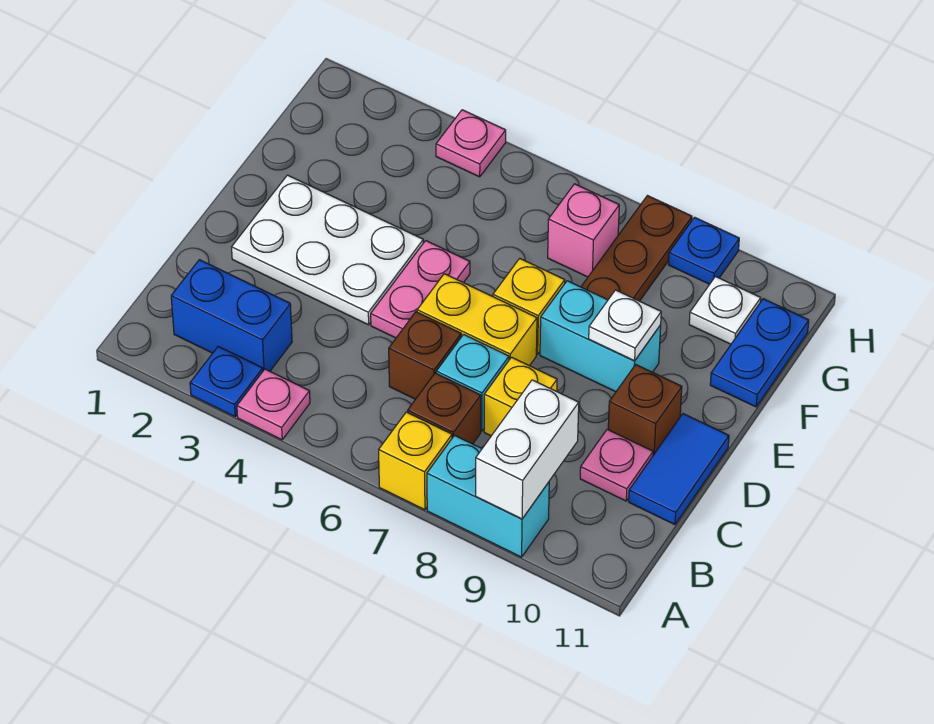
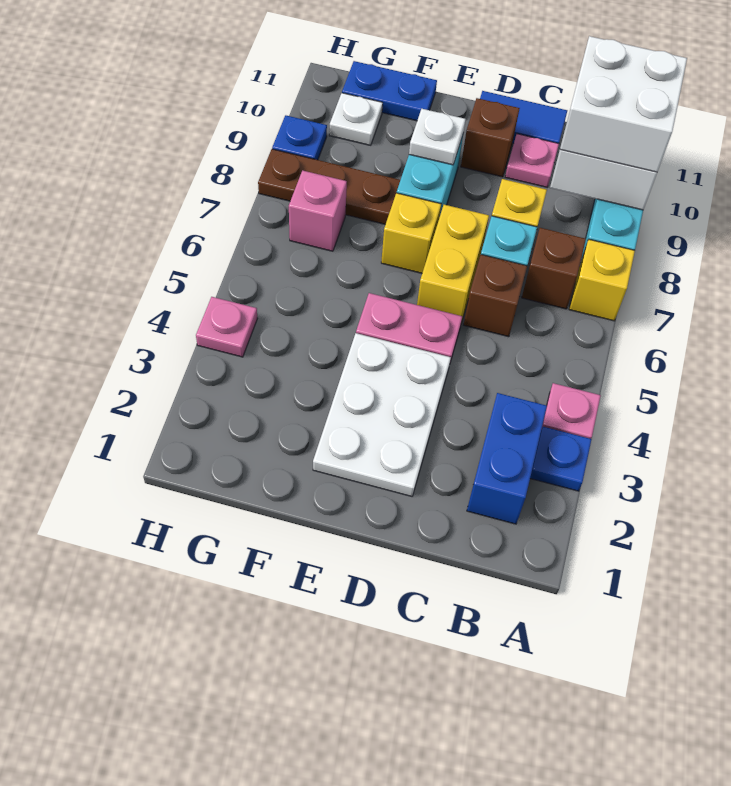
none -> white brick A9:B10 level 3

